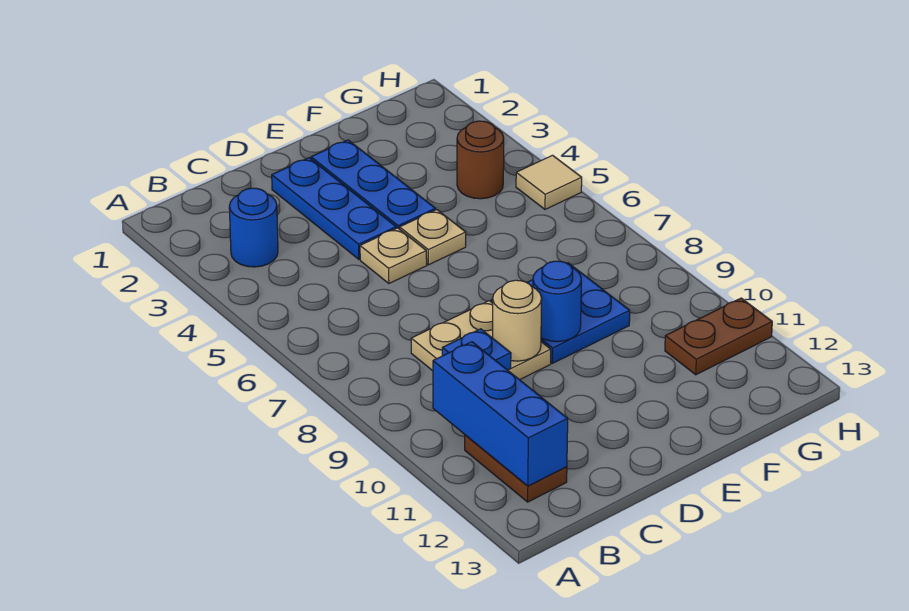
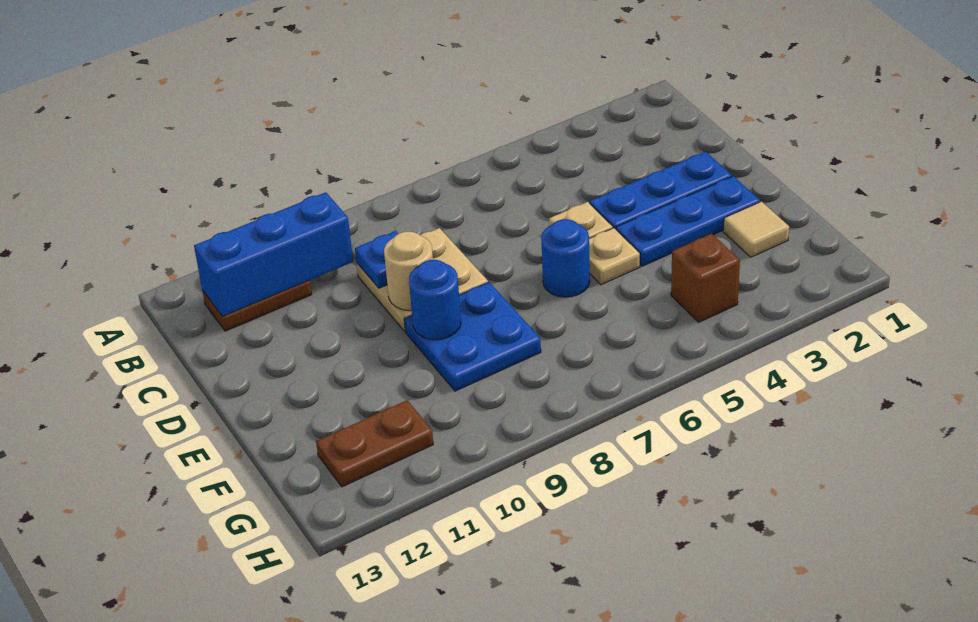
blue round brick B3 level 1 -> blue round brick E6 level 1
brown round brick G4 level 1 -> brown brick G4 level 1
brown plate G11:H11 level 1 -> brown plate G11:G12 level 1
tan tile H5 level 1 -> tan tile F2 level 1

